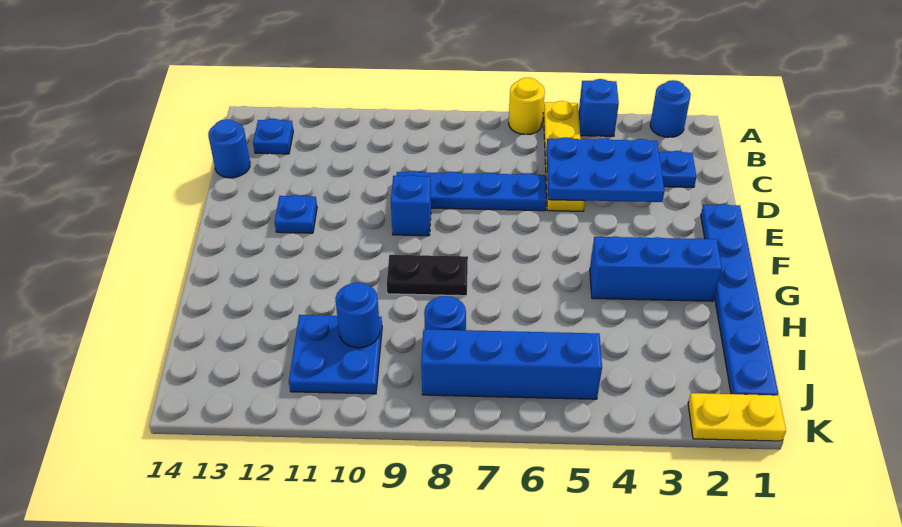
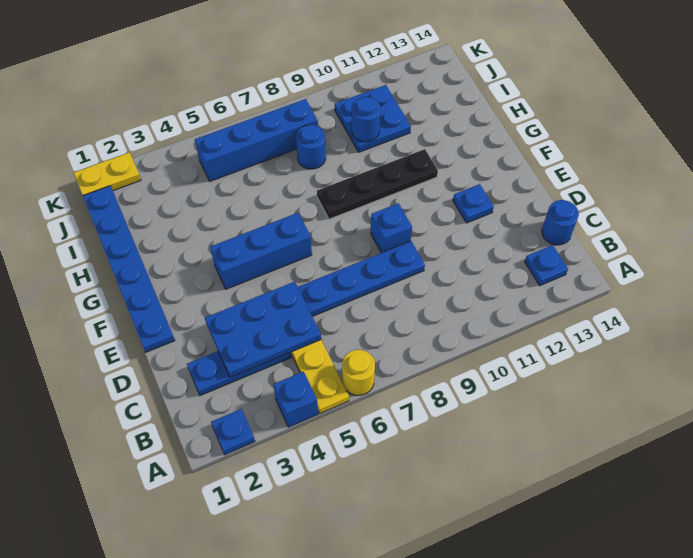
blue round brick A2 level 1 -> blue plate A2 level 1
blue brick G2:G4 level 1 -> blue brick F4:F6 level 1
black plate G8:G9 level 1 -> black plate G8:G11 level 1

